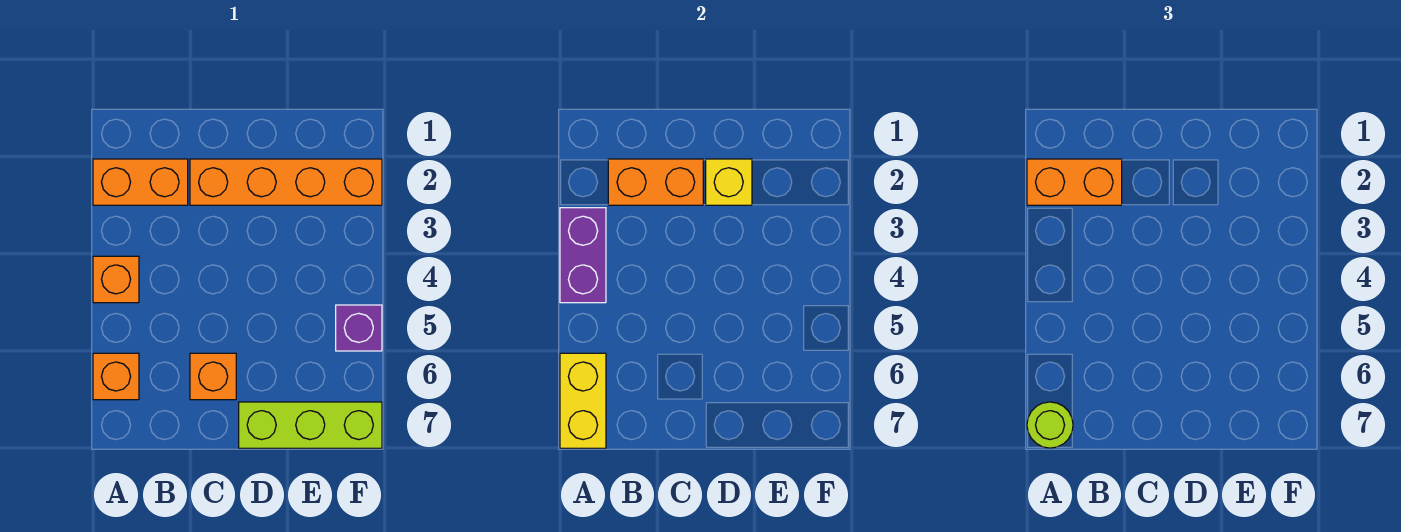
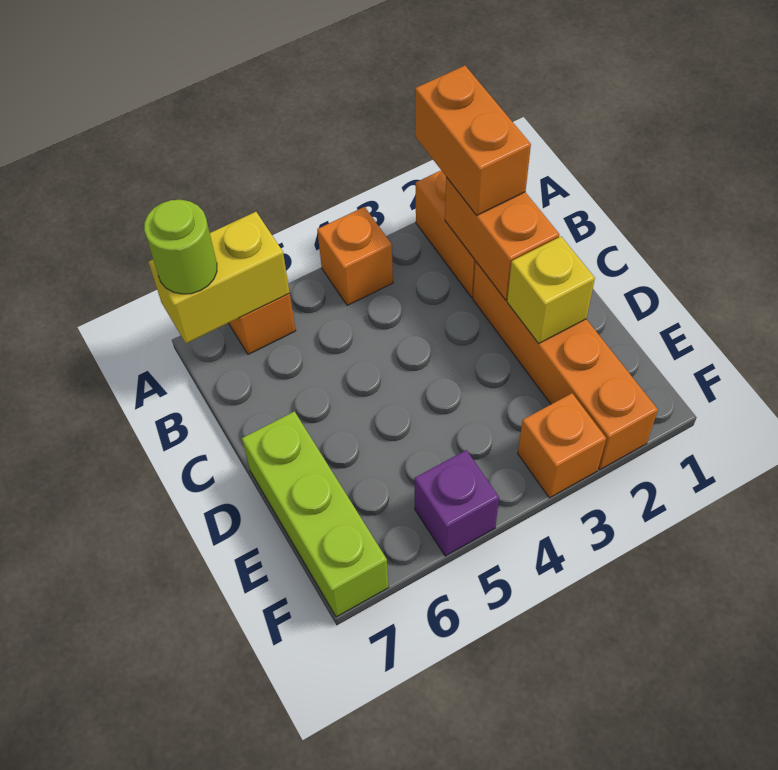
purple brick A3:A4 level 2 -> none
orange brick C6 level 1 -> orange brick F3 level 1

